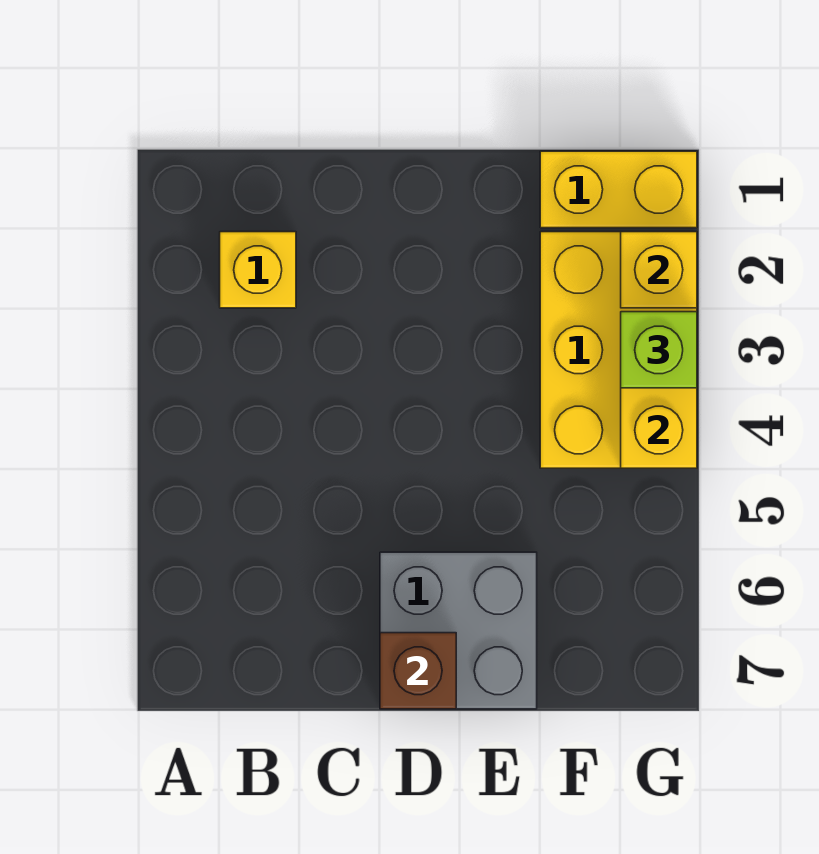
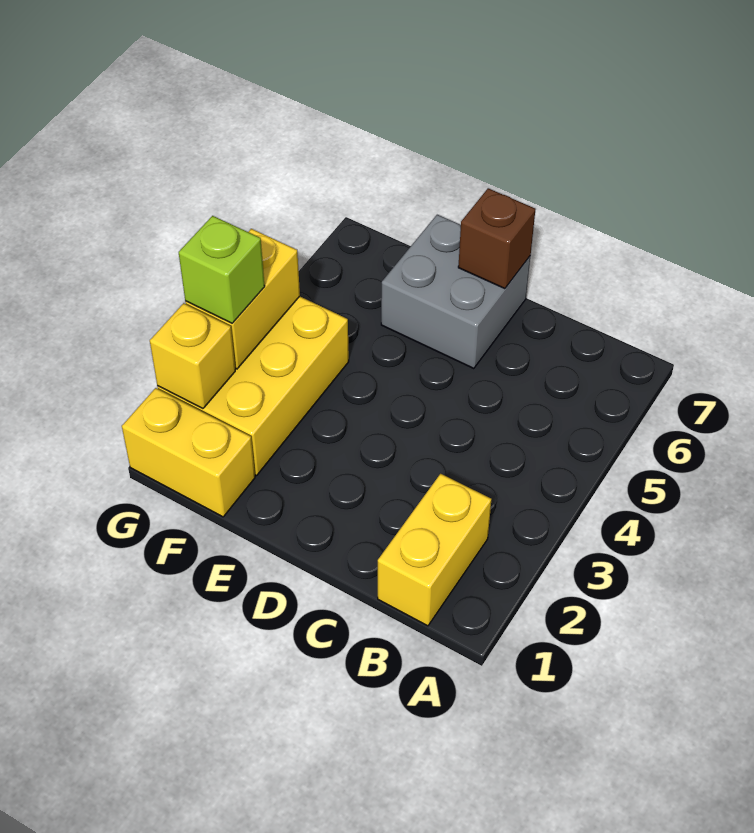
yellow brick B2 level 1 -> yellow brick B1:B2 level 1

